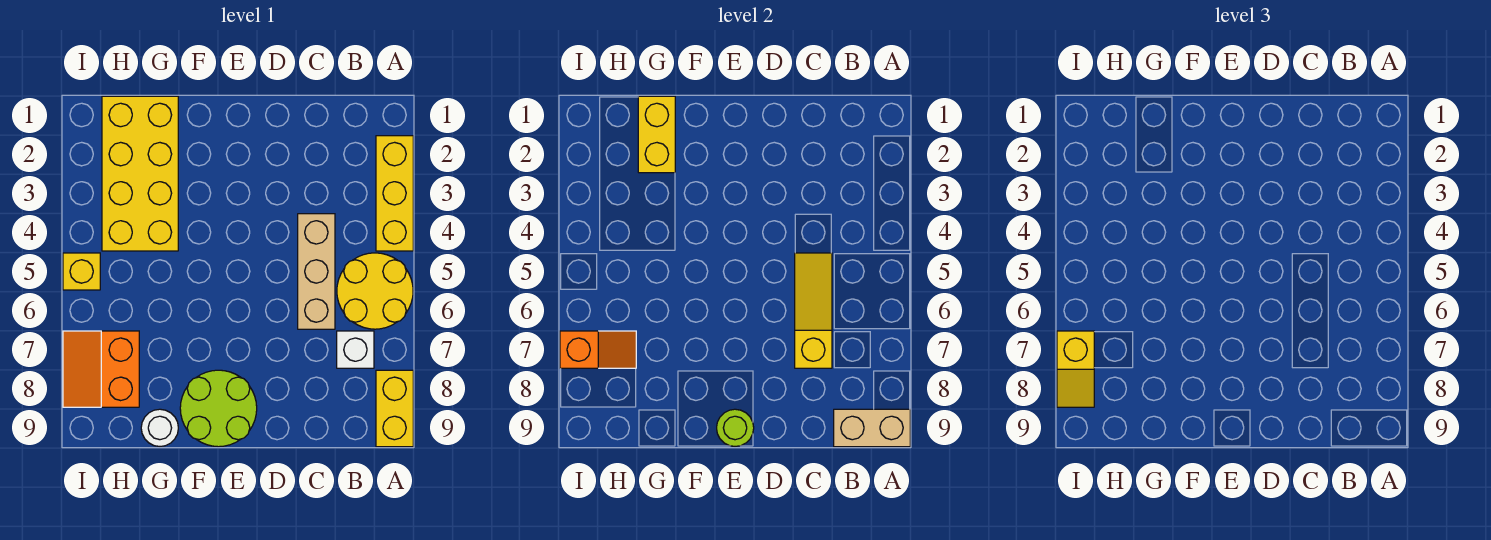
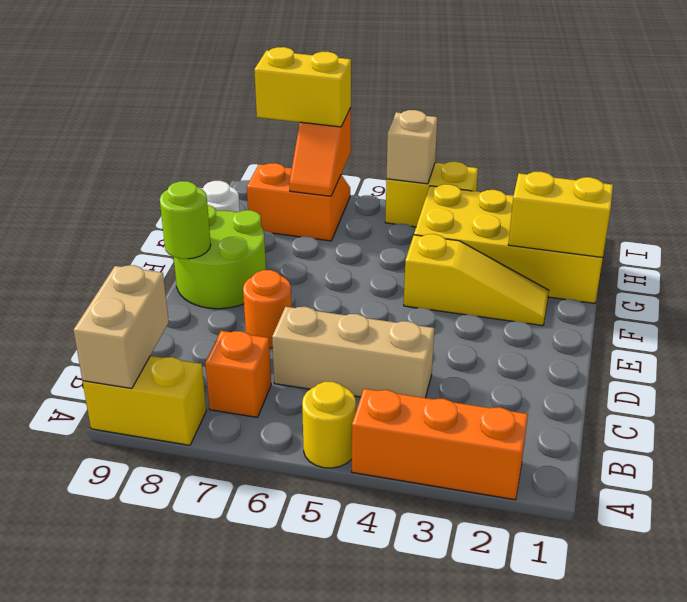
yellow brick A2:A4 level 1 -> orange brick A2:A4 level 1
yellow round brick A5:B6 level 1 -> yellow round brick A5 level 1
white brick B7 level 1 -> orange brick B7 level 1
yellow slope C5:C7 level 2 top 7 -> yellow slope F2:F4 level 1 top 4
none -> orange round brick D7 level 1
yellow brick I5 level 1 -> yellow brick I4:I5 level 1
none -> tan brick I5 level 2
yellow slope I7:I8 level 3 top 7 -> yellow brick I7:I8 level 3

